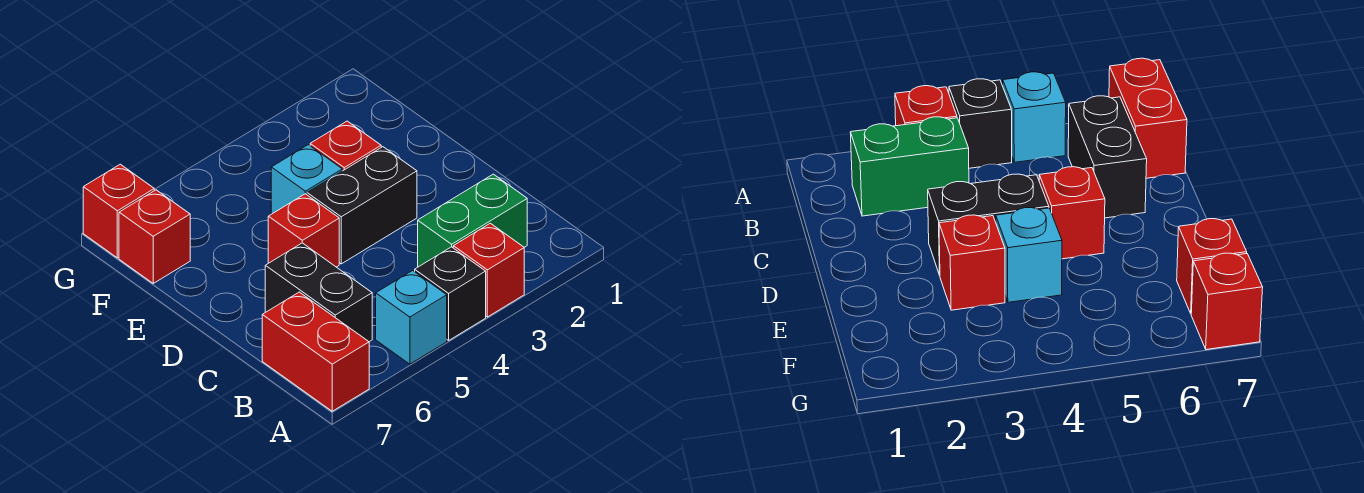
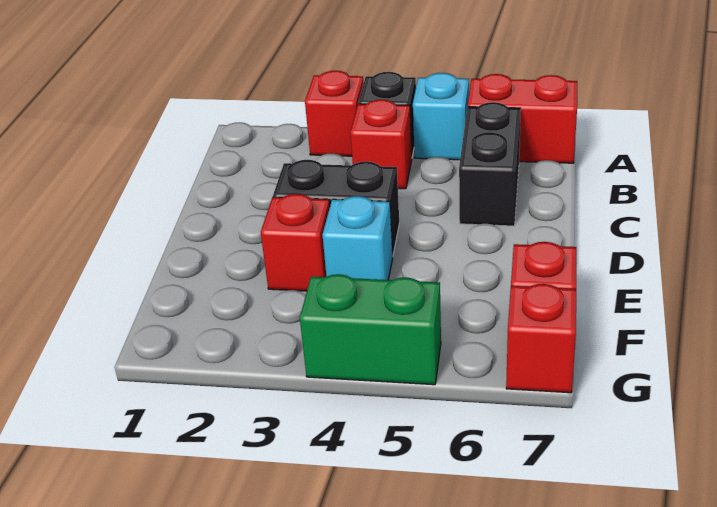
red brick A7:B7 level 1 -> red brick A6:A7 level 1
green brick B2:B3 level 1 -> green brick G4:G5 level 1
red brick D5 level 1 -> red brick B4 level 1

